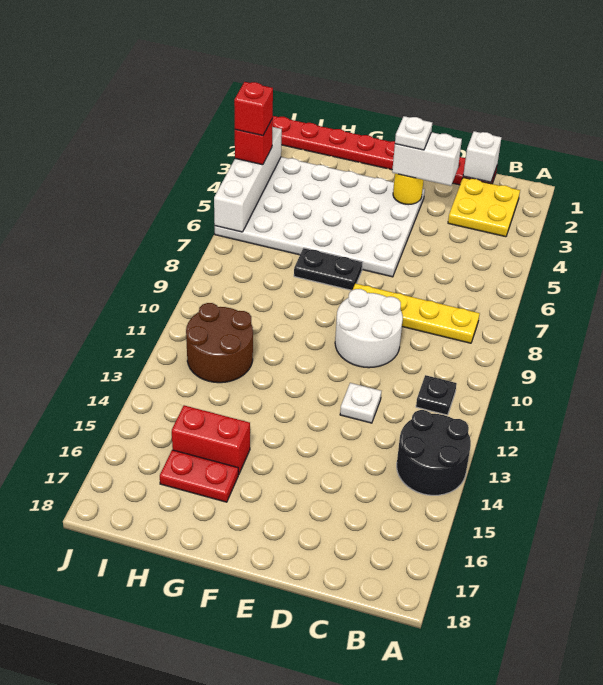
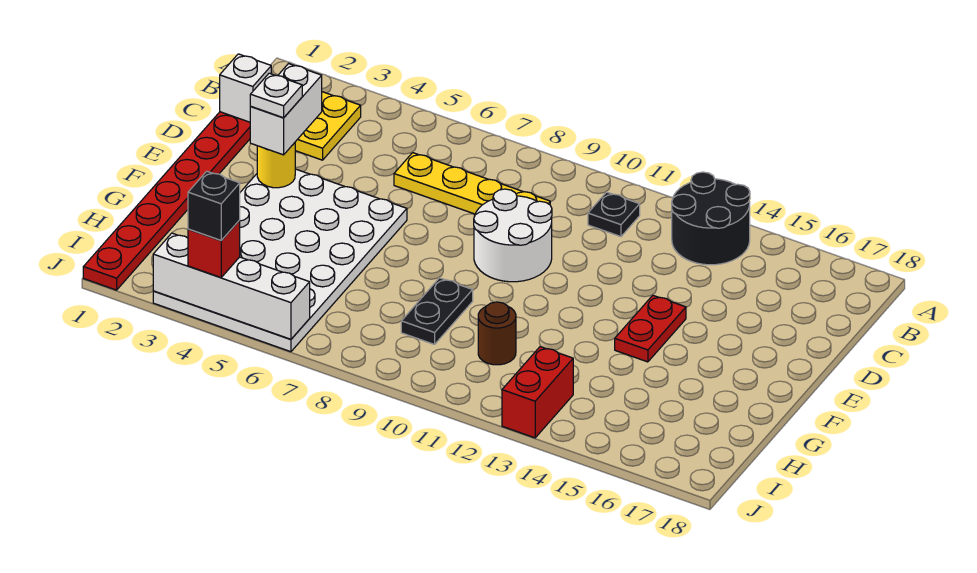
yellow plate B8:E8 level 1 -> yellow plate C6:C9 level 1
white plate D12 level 1 -> none
black plate F7:G7 level 1 -> black plate G9:H9 level 1
red brick G15:H15 level 1 -> red brick I13:J13 level 1
red plate G16:H16 level 1 -> red plate E14:F14 level 1
brown round brick H11:I12 level 1 -> brown round brick H11 level 1
red brick J4 level 4 -> black brick J4 level 4

